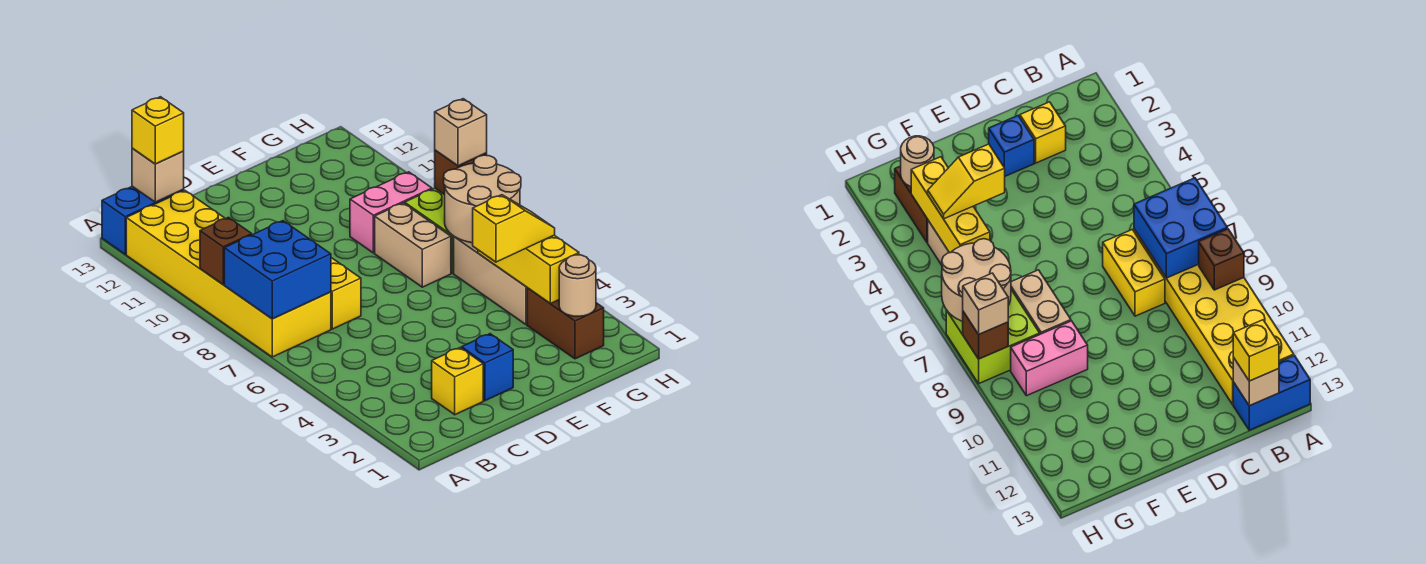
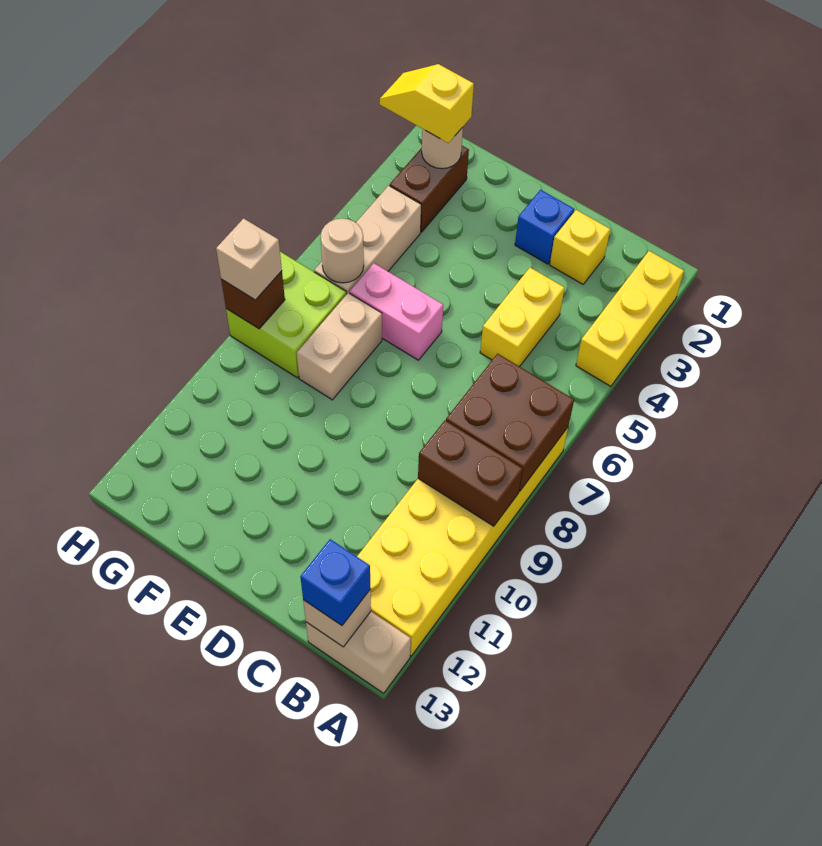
blue brick A7:B8 level 2 -> brown brick A7:B8 level 2
brown brick A9 level 2 -> brown brick A9:B9 level 2
blue brick A13:B13 level 1 -> tan brick A13:B13 level 1
yellow brick B13 level 3 -> blue brick B13 level 3
yellow brick C7:C8 level 1 -> yellow brick C4:C5 level 1
yellow slope F4:G4 level 3 top F -> yellow slope G2:H2 level 3 top G
pink brick F9:G9 level 1 -> pink brick E6:F6 level 1
yellow brick G3:G5 level 2 -> yellow brick A2:A4 level 1
tan round brick G6:H7 level 2 -> tan round brick G6 level 2

